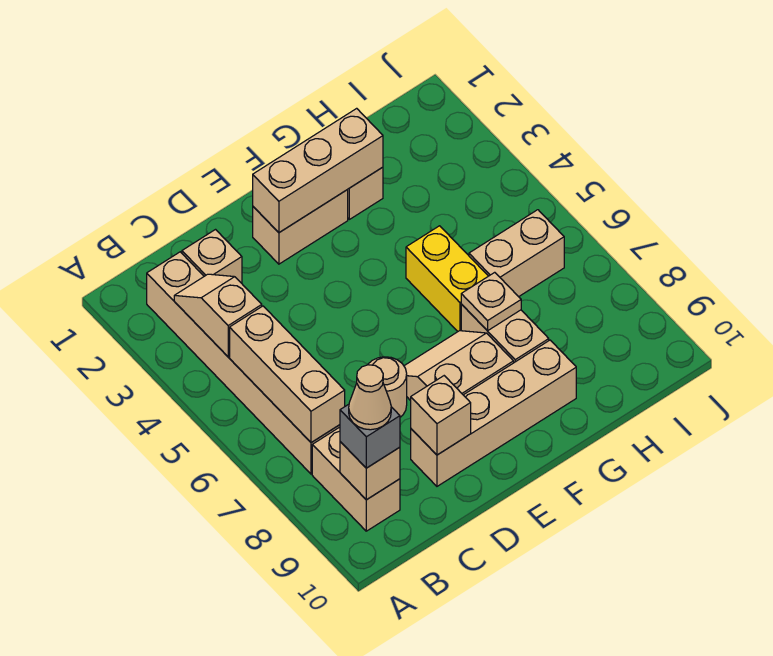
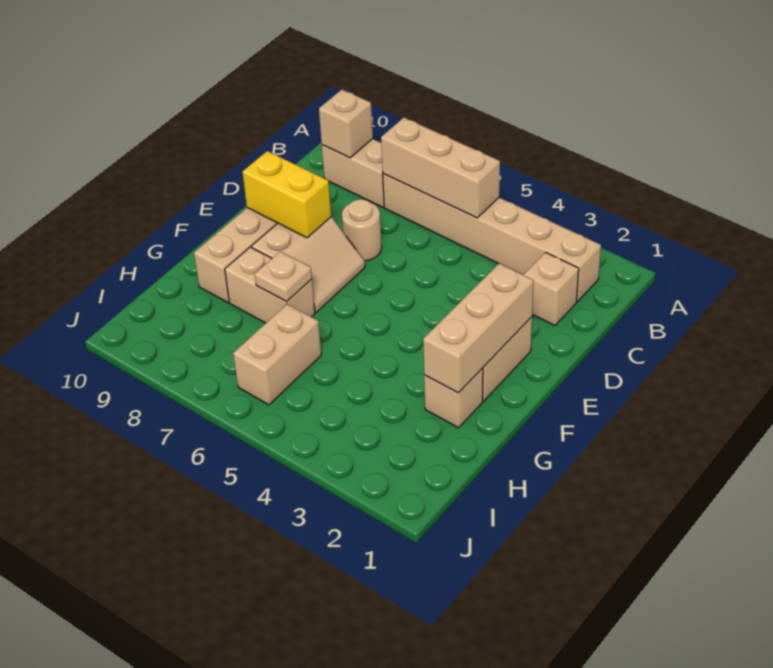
tan slope B3:B4 level 2 top 4 -> none
grey brick B9 level 3 -> none
tan cone B9 level 4 -> none
tan brick D9 level 2 -> none
yellow brick G5:G6 level 1 -> yellow brick E8:E9 level 2

